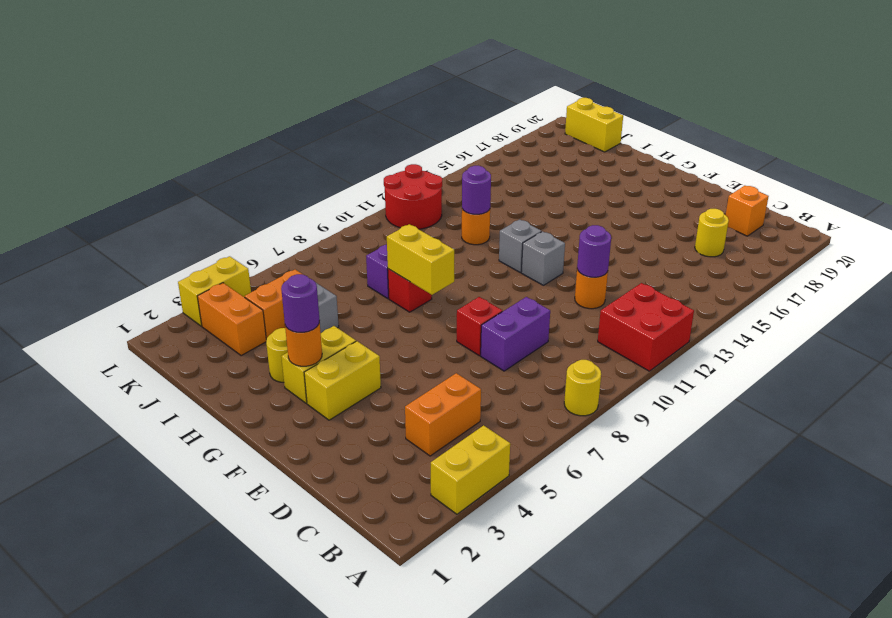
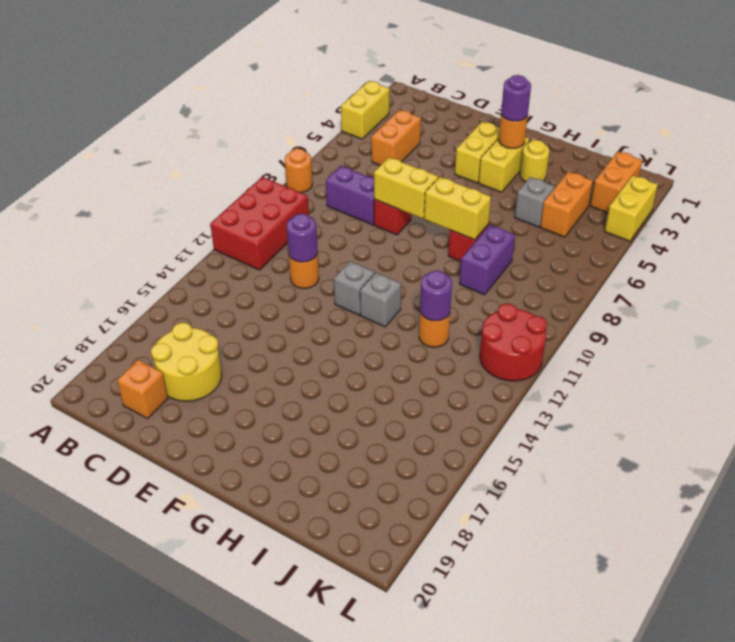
yellow round brick A8 level 1 -> orange round brick A8 level 1
red brick A11:B12 level 1 -> red brick A10:B12 level 1
yellow round brick C17 level 1 -> yellow round brick C17:D18 level 1
purple brick D8:D9 level 1 -> purple brick C8:D8 level 1
orange brick J3:K3 level 1 -> orange brick K2:K3 level 1
yellow brick J20:K20 level 1 -> yellow brick E8:F8 level 2

